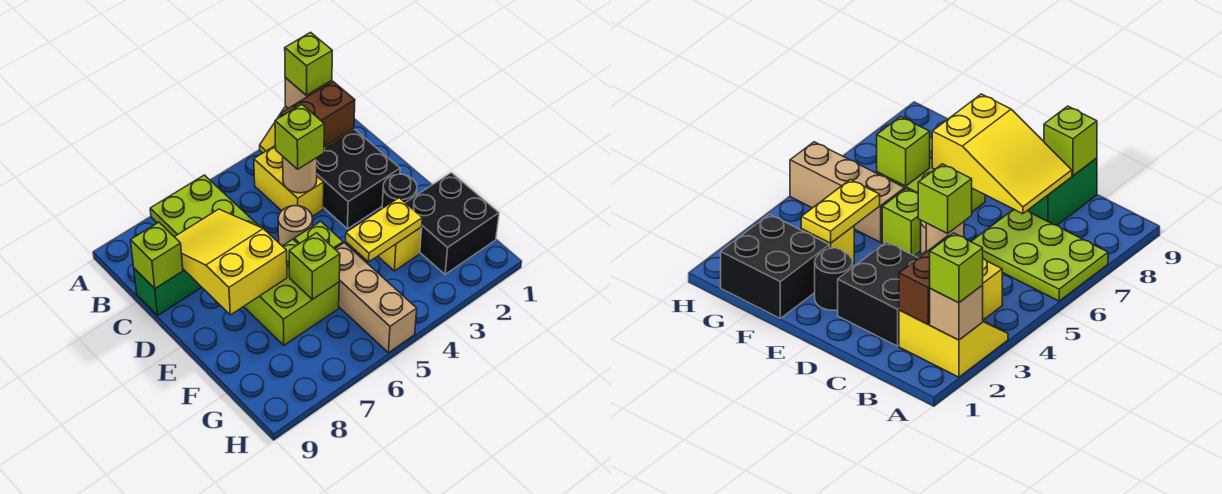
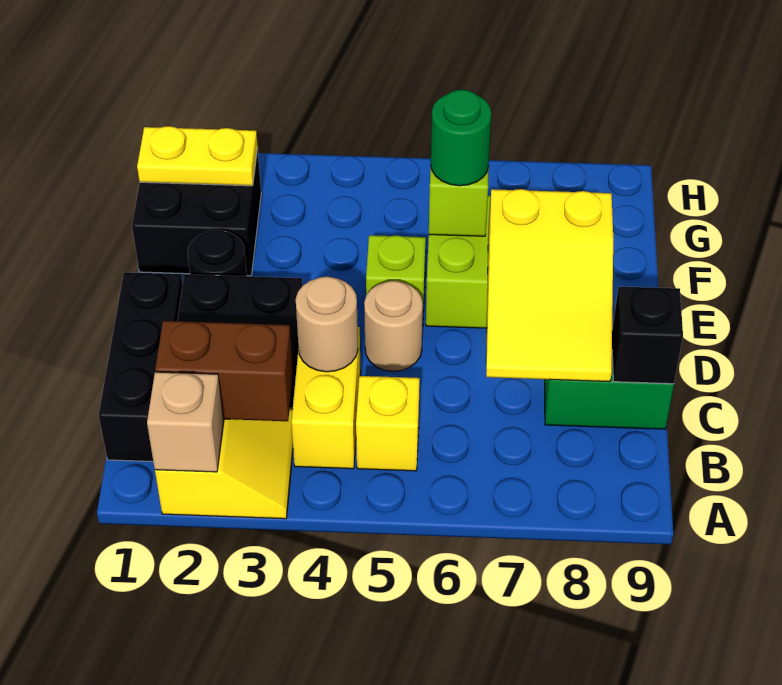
lime brick A2 level 3 -> none
lime plate A6:C7 level 1 -> none
none -> black brick B1:D1 level 1
lime brick C4 level 3 -> none
lime brick C9 level 2 -> black brick C9 level 2
yellow brick F3 level 1 -> yellow brick B5 level 1
yellow plate F3:F4 level 2 -> yellow plate G1:G2 level 2
tan brick F5:H5 level 1 -> none
none -> green round brick F6 level 3

